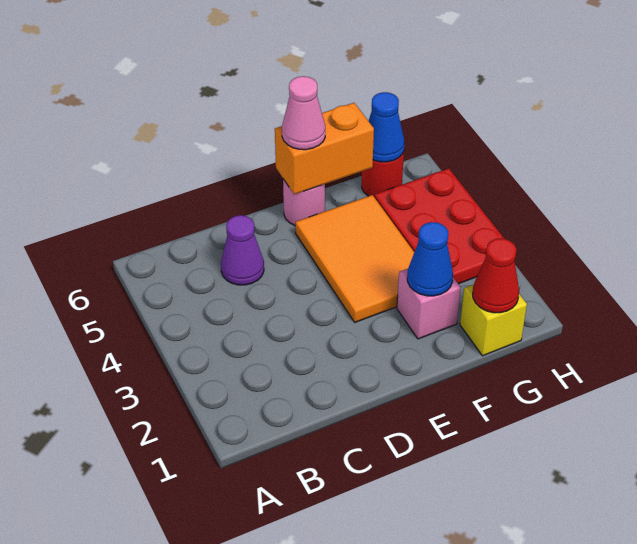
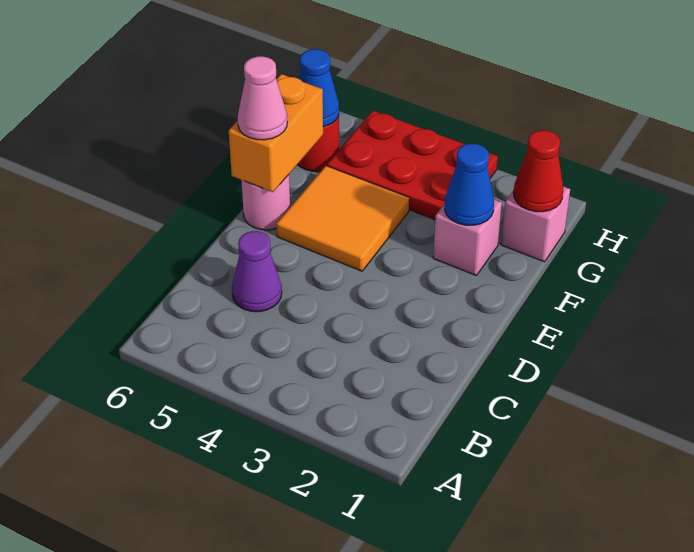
orange tile E3:F5 level 1 -> orange tile E4:F5 level 1
yellow brick G1 level 1 -> pink brick G1 level 1

